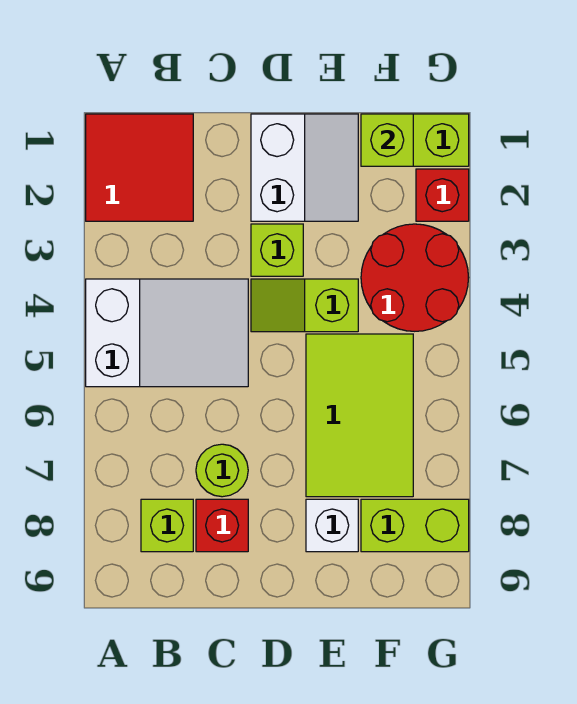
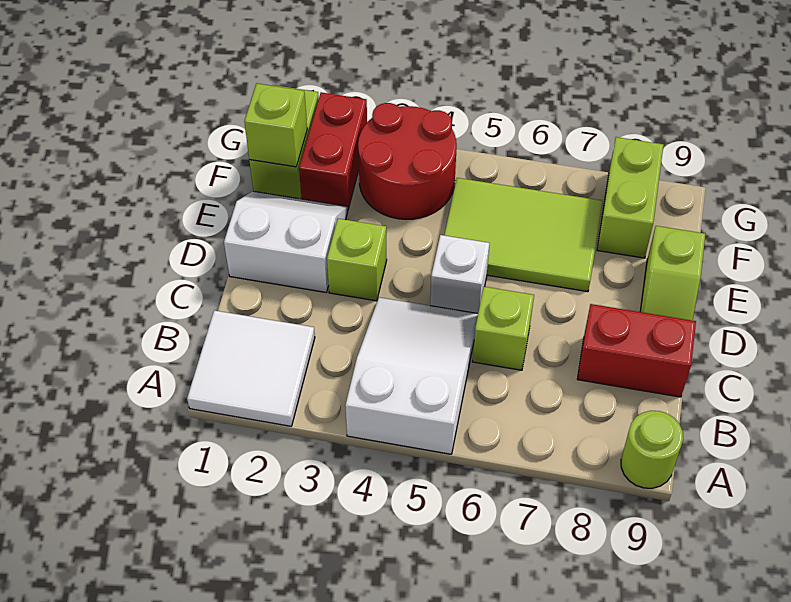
red tile A1:B2 level 1 -> white tile A1:B2 level 1
lime brick B8 level 1 -> lime brick C6 level 1
lime round brick C7 level 1 -> lime round brick A9 level 1
red brick C8 level 1 -> red brick C8:C9 level 1
lime slope D4:E4 level 1 top E -> lime slope D9:E9 level 1 top E
white brick E8 level 1 -> white brick D5 level 1
red brick G2 level 1 -> red brick F2:G2 level 1

